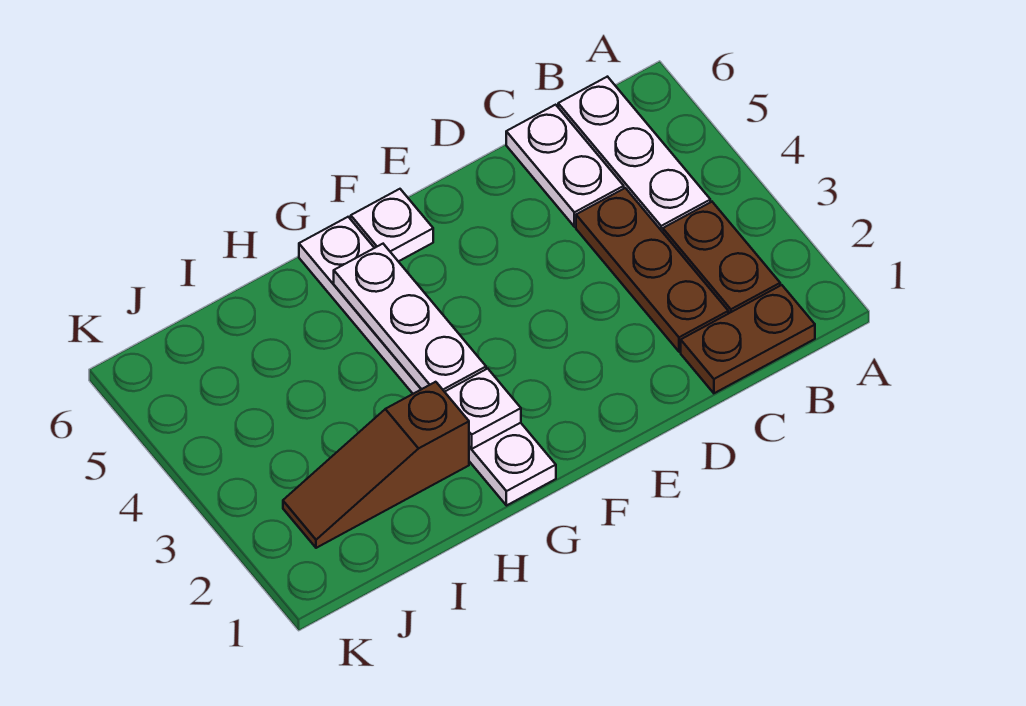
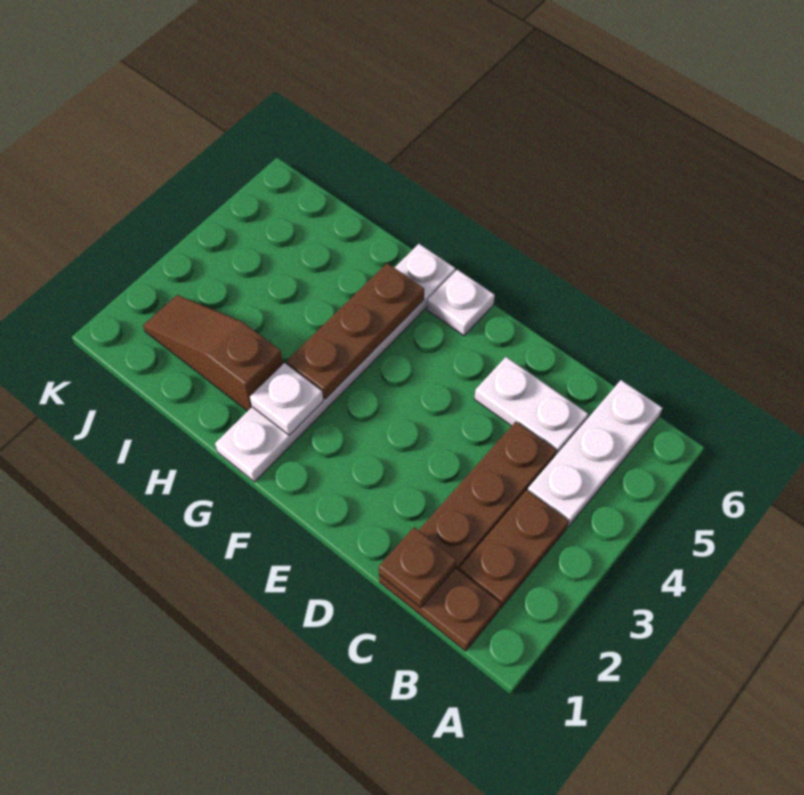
none -> brown plate C1 level 2
white plate C5:C6 level 1 -> white plate C5:D5 level 1
white plate G3:G5 level 2 -> brown plate G3:G5 level 2

